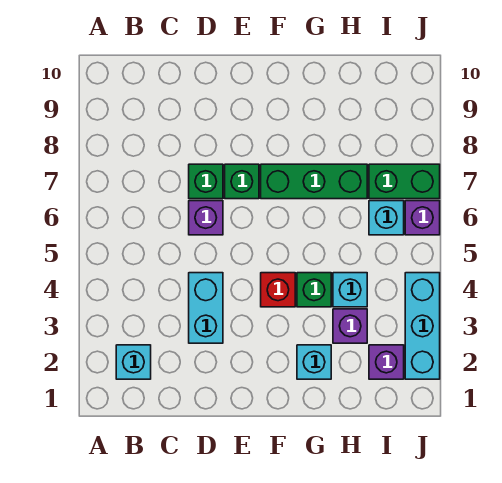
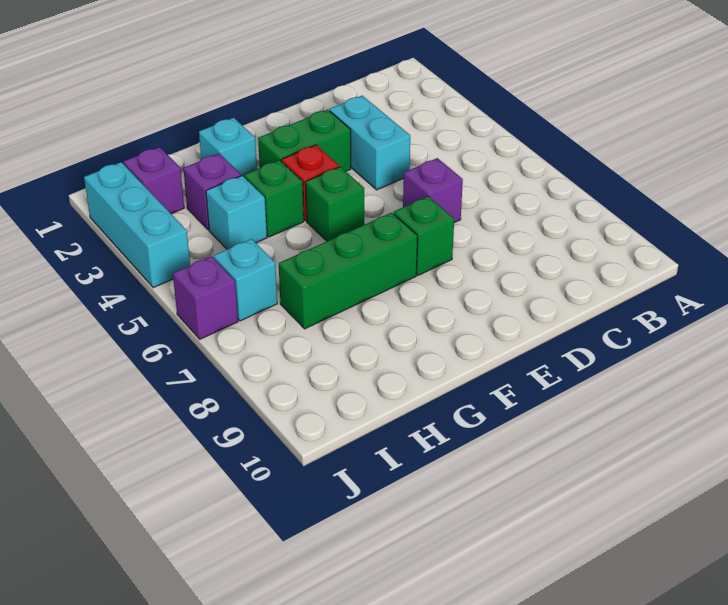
cyan brick B2 level 1 -> none
green brick D7 level 1 -> green brick F5 level 1
green brick I7:J7 level 1 -> green brick E3:F3 level 1

